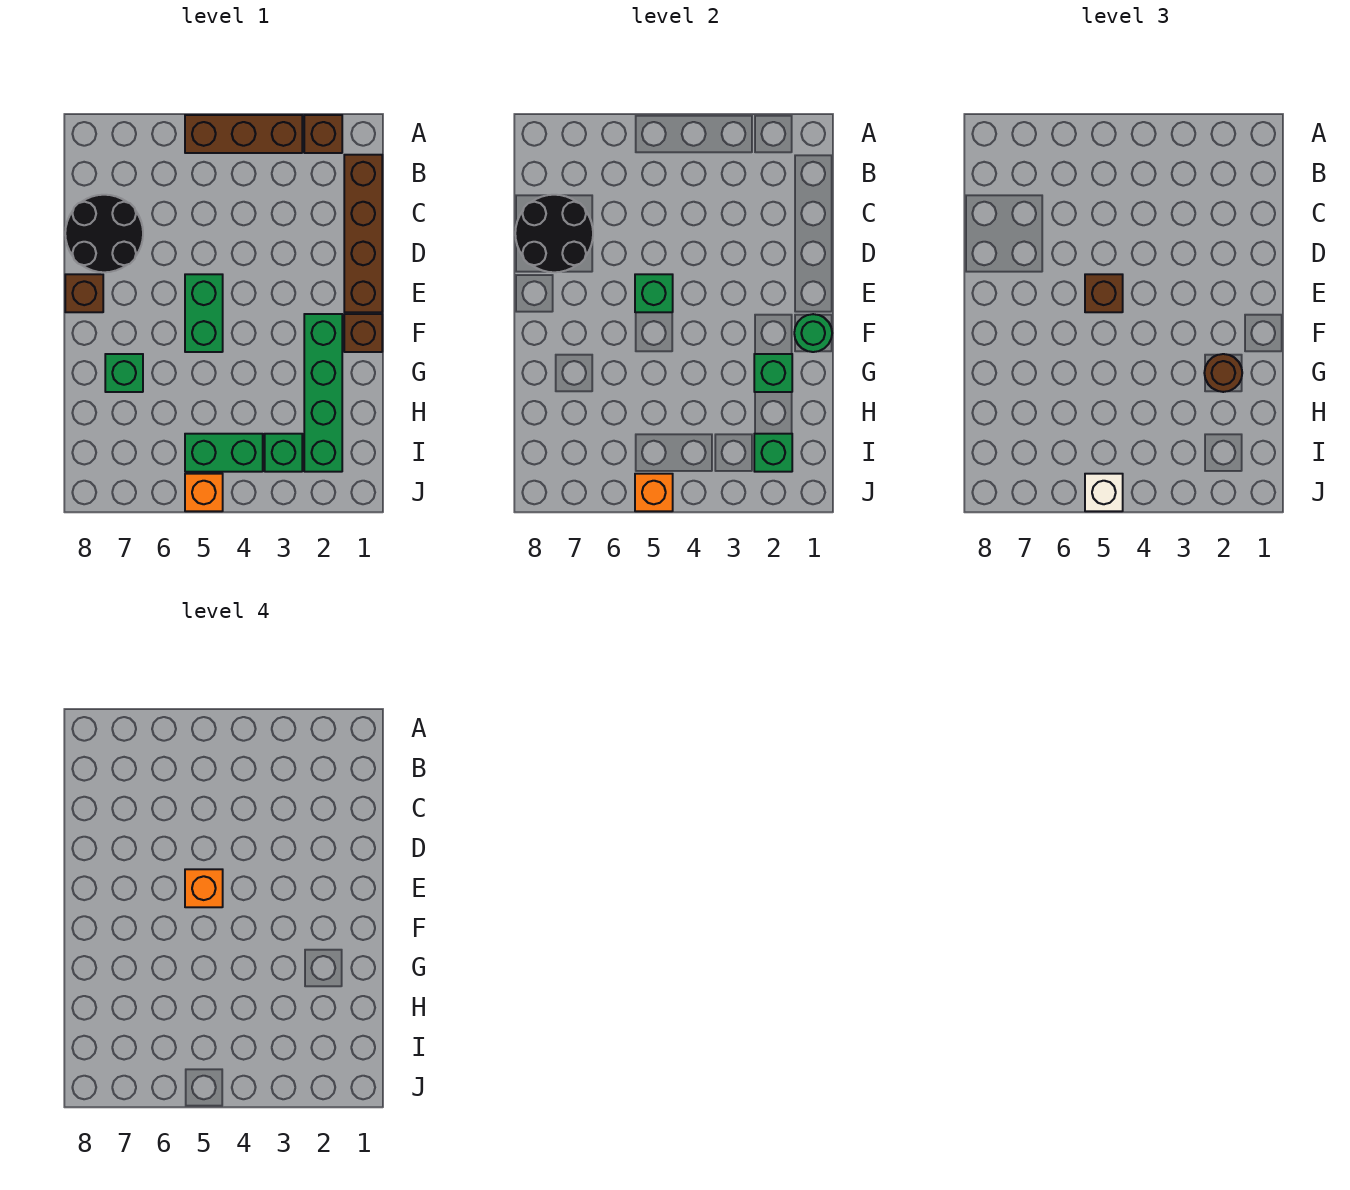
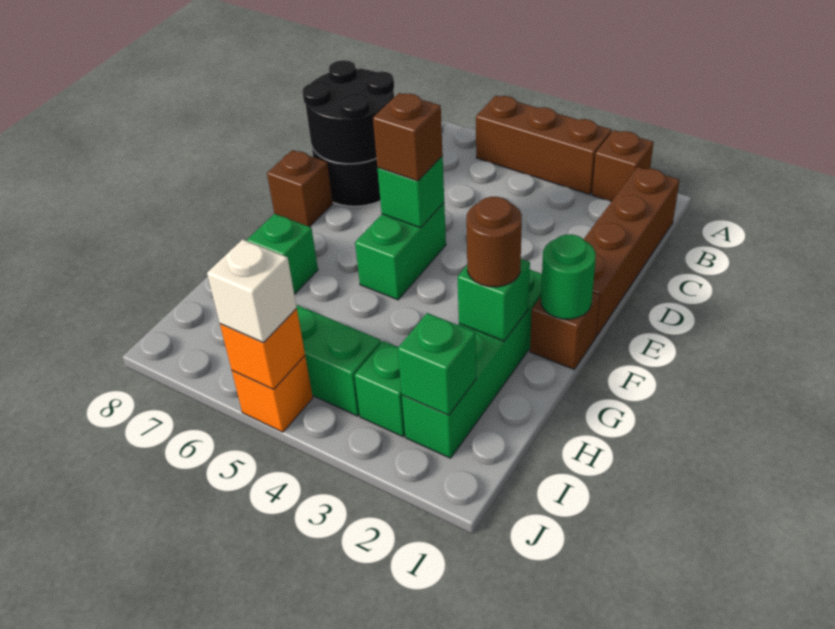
orange brick E5 level 4 -> none

